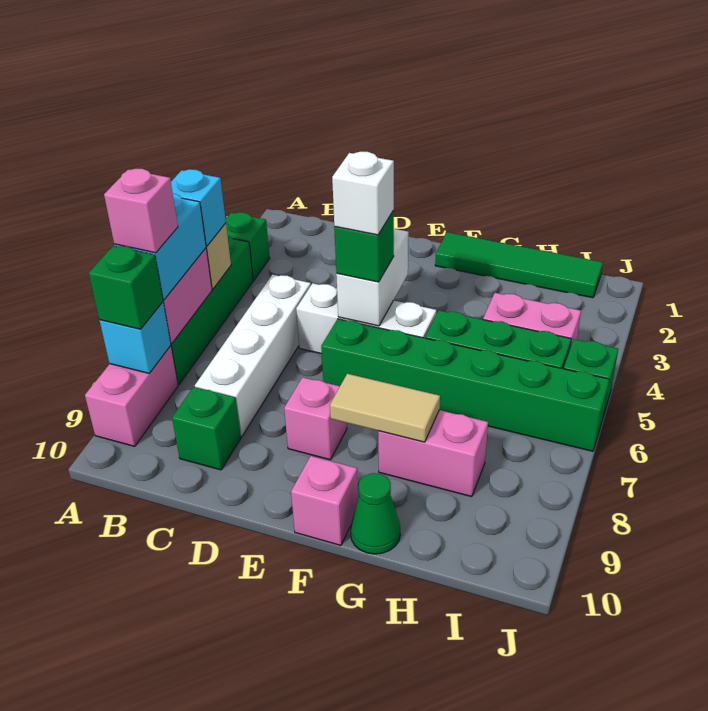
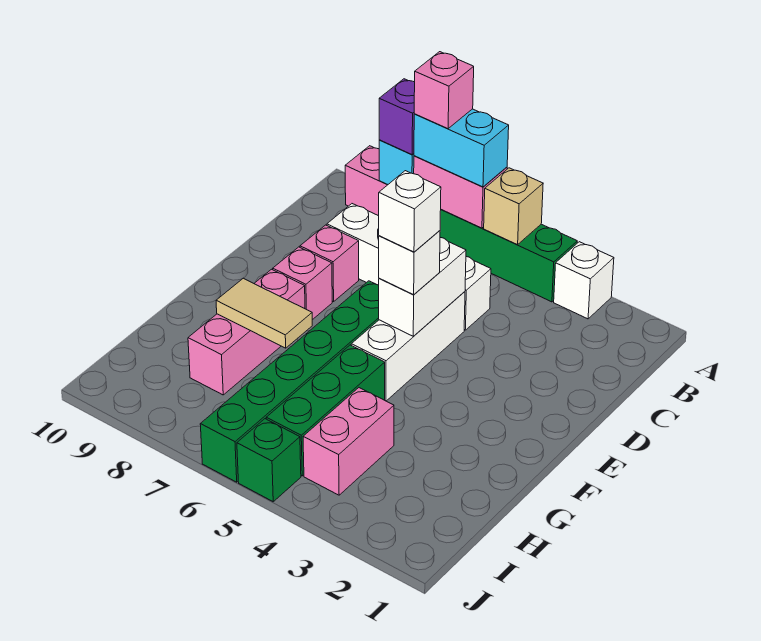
green brick A3 level 1 -> white brick A3 level 1
cyan brick A5 level 3 -> none
green brick A8 level 3 -> purple brick A8 level 3
green brick C9 level 1 -> none
white brick E4:E5 level 2 -> white brick D5:E5 level 2
green brick E5 level 3 -> white brick E5 level 3
green tile F1:I1 level 1 -> none
tan tile F8:G8 level 2 -> tan tile G7:G8 level 2
pink brick F10 level 1 -> pink brick D8 level 1
pink brick G8:H8 level 1 -> pink brick F8:H8 level 1
green cone G10 level 1 -> none

